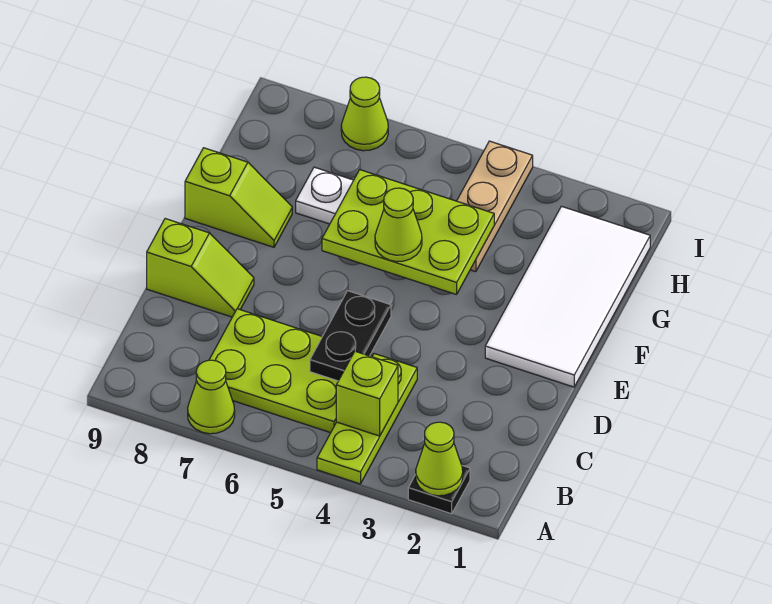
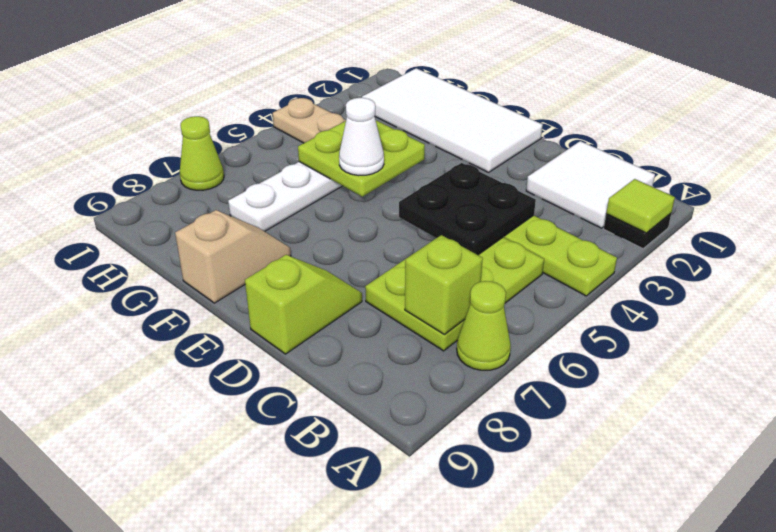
lime cone A2 level 2 -> lime tile A2 level 2
none -> white tile B1:C2 level 1
lime brick B4 level 2 -> lime brick B7 level 2
black plate C5:D5 level 2 -> black plate C4:D5 level 2
lime plate F4:G6 level 2 -> lime plate F4:G5 level 2
lime cone F5 level 3 -> white cone F5 level 3
lime slope F8:F9 level 1 top 9 -> tan slope F8:F9 level 1 top 9

